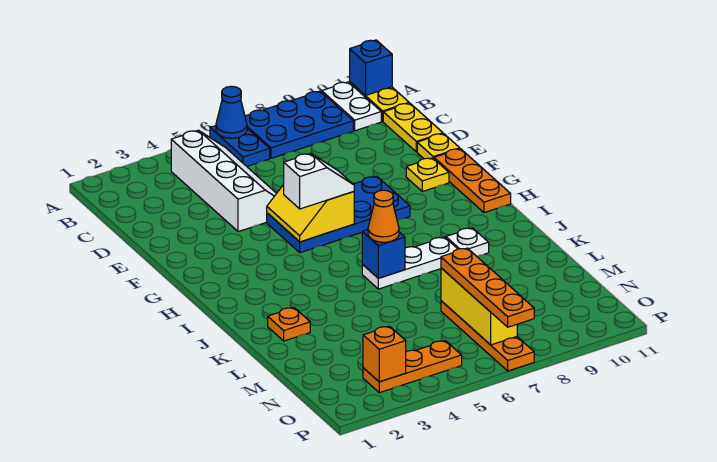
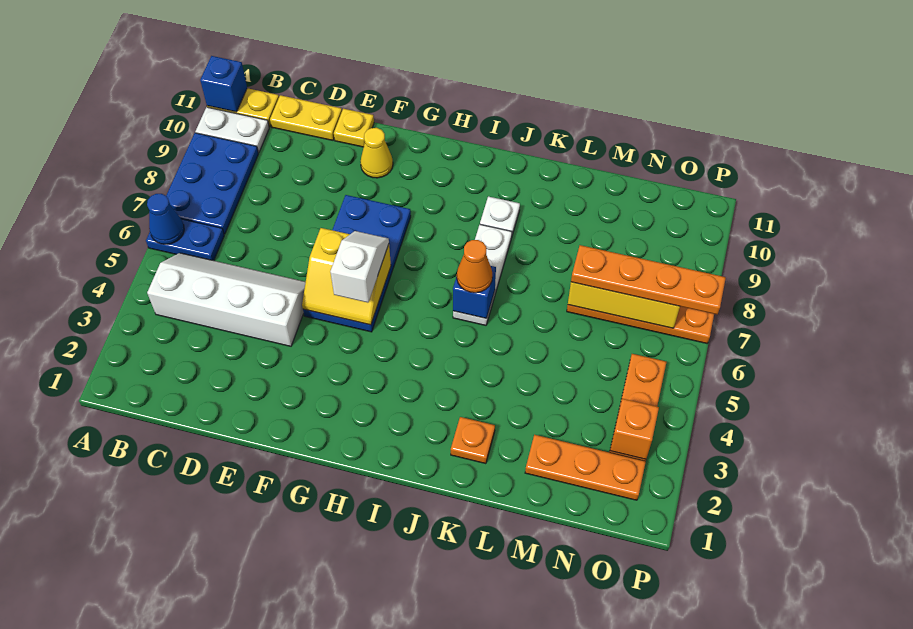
yellow plate F10 level 1 -> yellow cone F10 level 1
orange plate F11:H11 level 1 -> orange plate M2:O2 level 1

